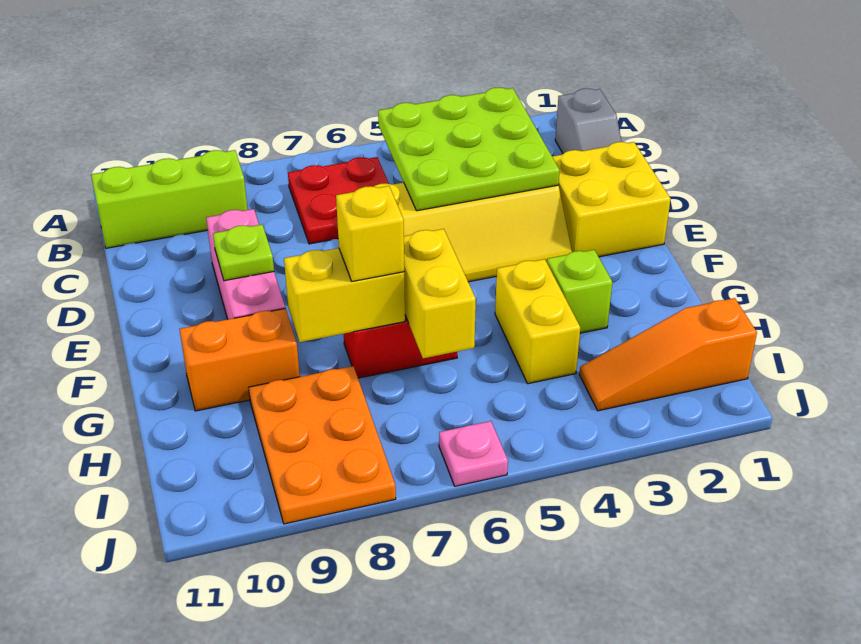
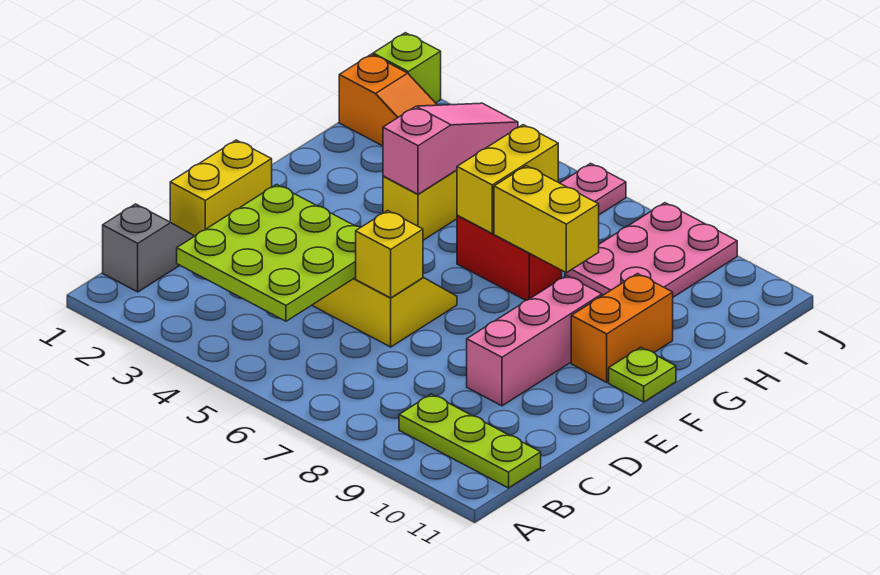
red plate B6:C7 level 1 -> none
lime brick B9:B11 level 1 -> lime plate B9:B11 level 1
yellow brick D1:E2 level 1 -> yellow brick D1:E1 level 1
lime plate E9 level 2 -> lime plate F11 level 1
lime brick G3 level 1 -> lime brick J1 level 1
none -> pink slope G4:I4 level 2 top G
yellow brick G7 level 3 -> yellow brick D6 level 2
orange brick G9:G10 level 1 -> orange brick F10:G10 level 1
orange plate H8:J9 level 1 -> pink plate H8:J9 level 1

